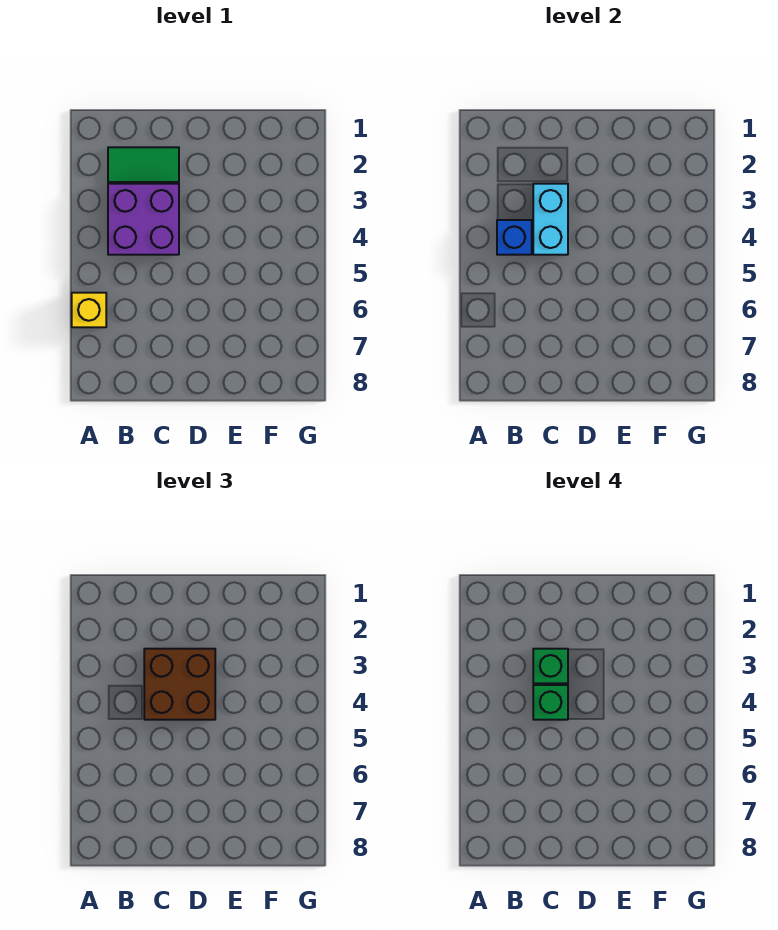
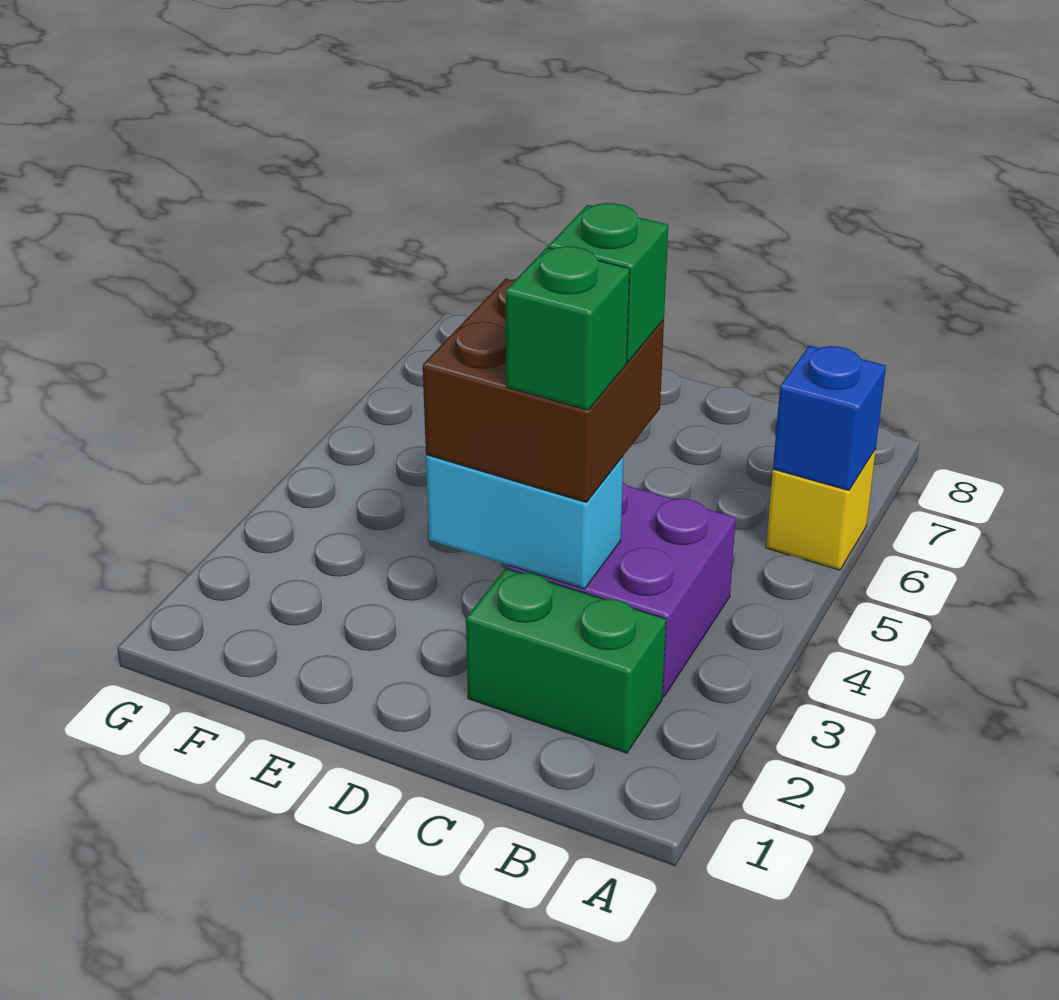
green tile B2:C2 level 1 -> green brick B2:C2 level 1
blue brick B4 level 2 -> blue brick A6 level 2
cyan brick C3:C4 level 2 -> cyan brick C3:D3 level 2

